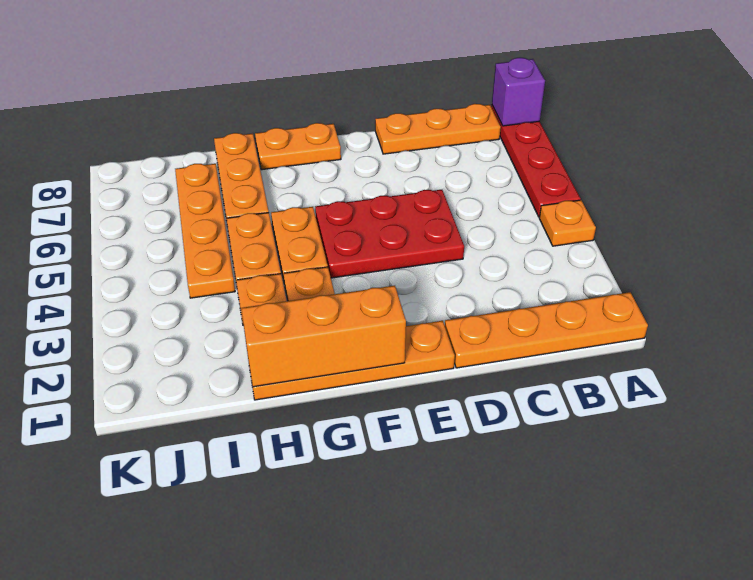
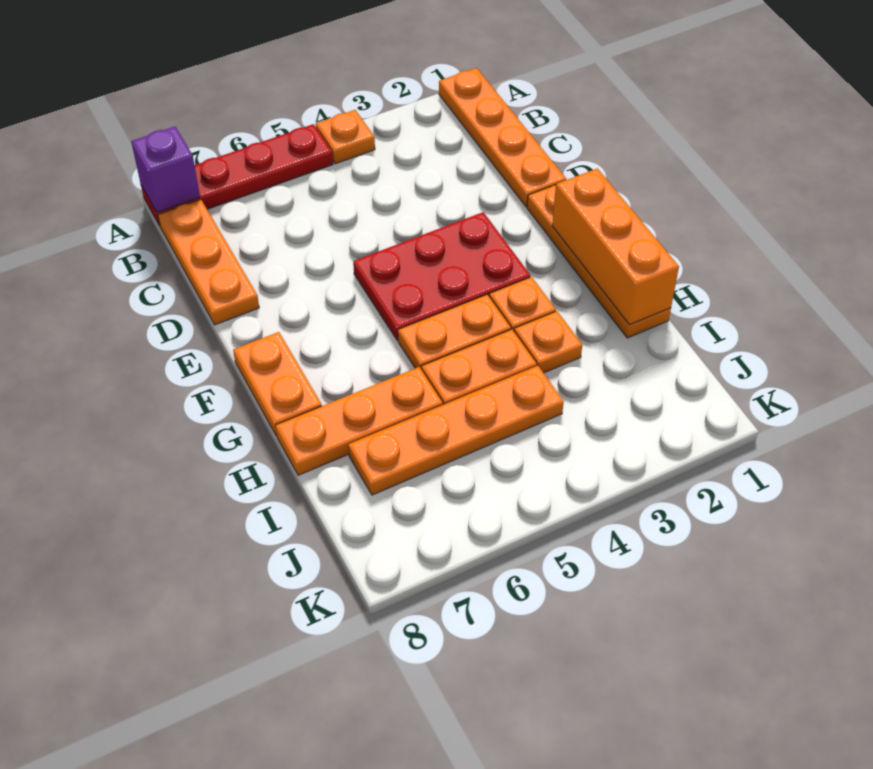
red plate D4:F5 level 1 -> red plate E3:F5 level 1

